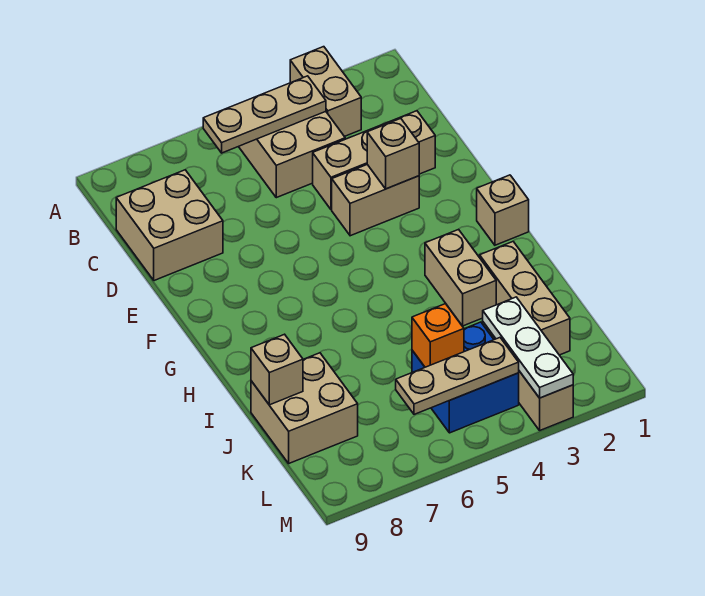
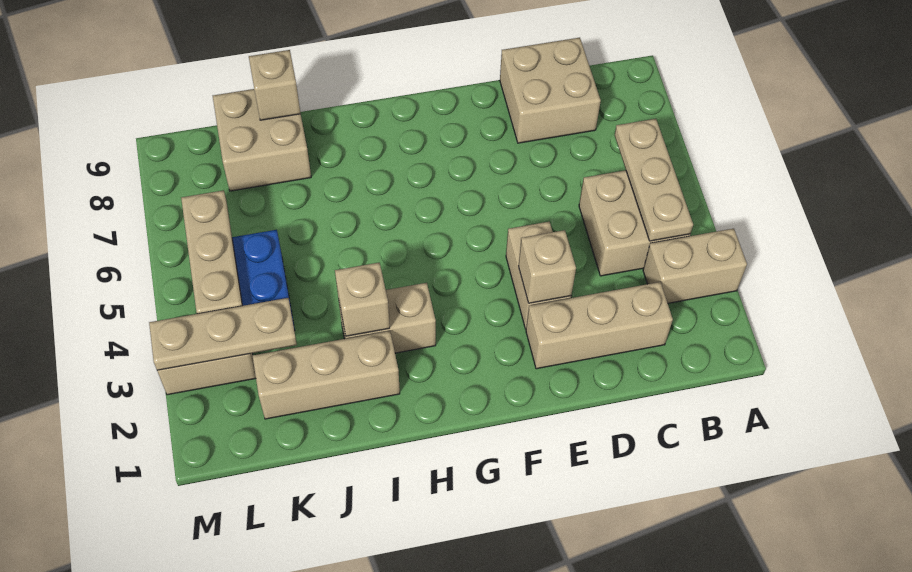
tan brick D2:D4 level 1 -> tan brick C2:E2 level 1
tan brick G1 level 1 -> tan brick I3 level 2
white plate K3:M3 level 2 -> tan plate K3:M3 level 2
orange brick K5 level 2 -> none

